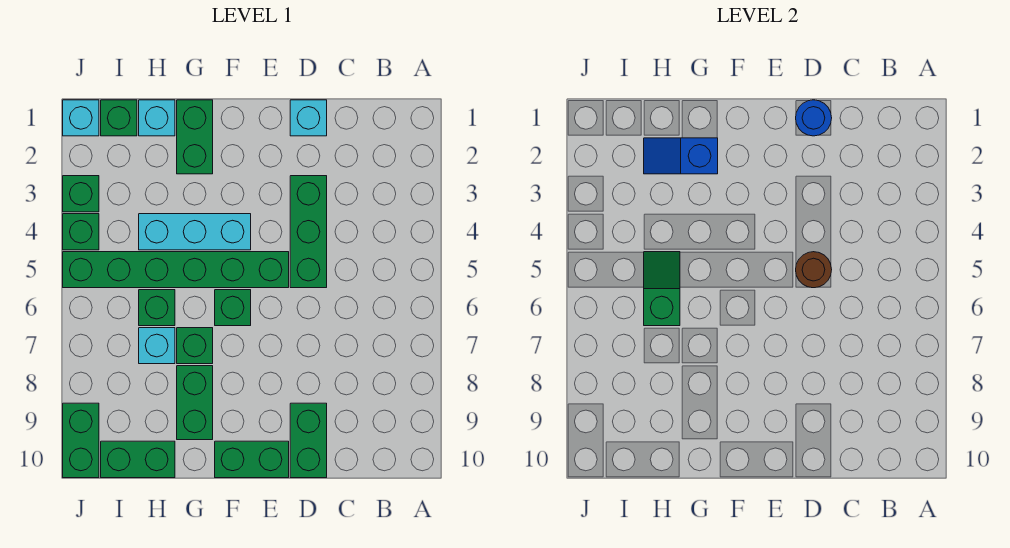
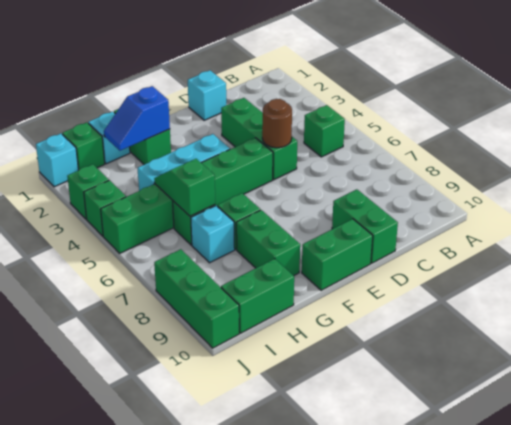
blue round brick D1 level 2 -> none
green brick F6 level 1 -> green brick B5 level 1
green brick J9:J10 level 1 -> green brick J8:J10 level 1

